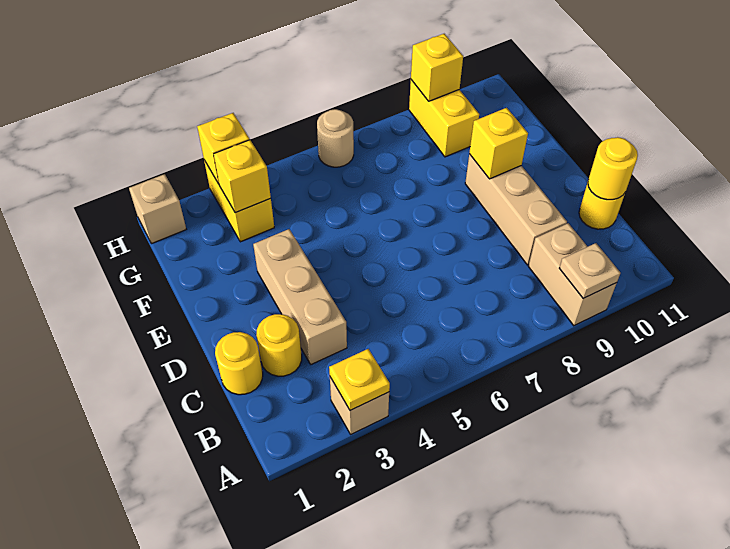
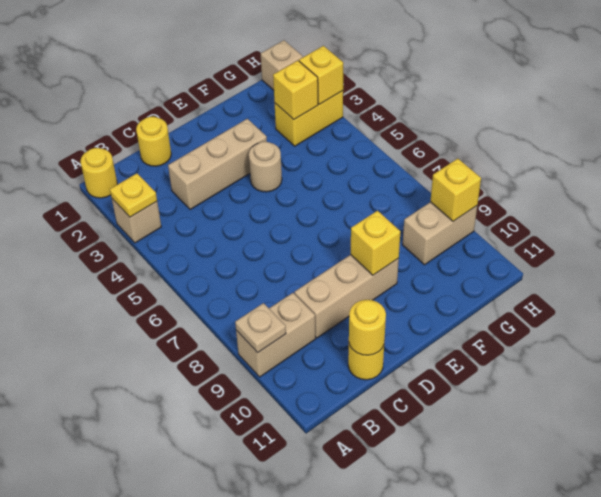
yellow round brick C2 level 1 -> yellow round brick A1 level 1
yellow brick G9:H9 level 1 -> tan brick G9:H9 level 1
tan round brick H6 level 1 -> tan round brick E4 level 1

